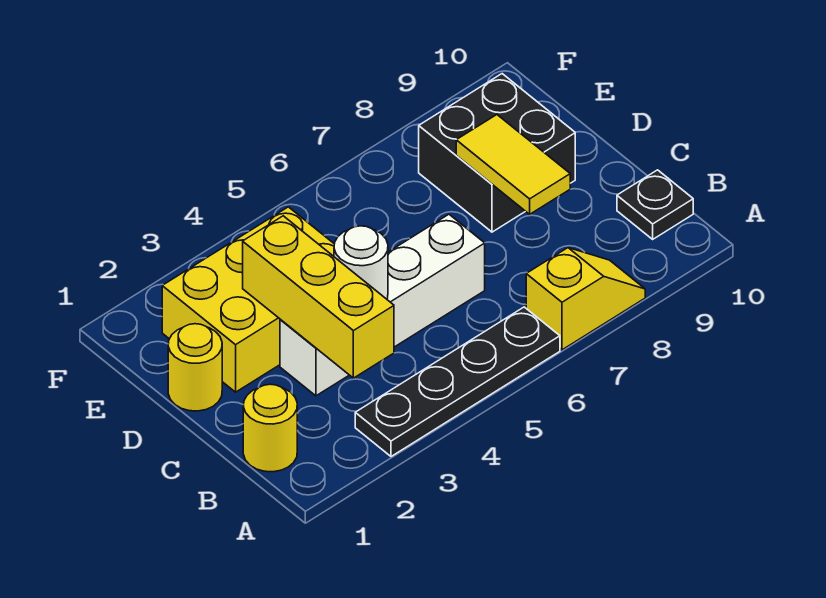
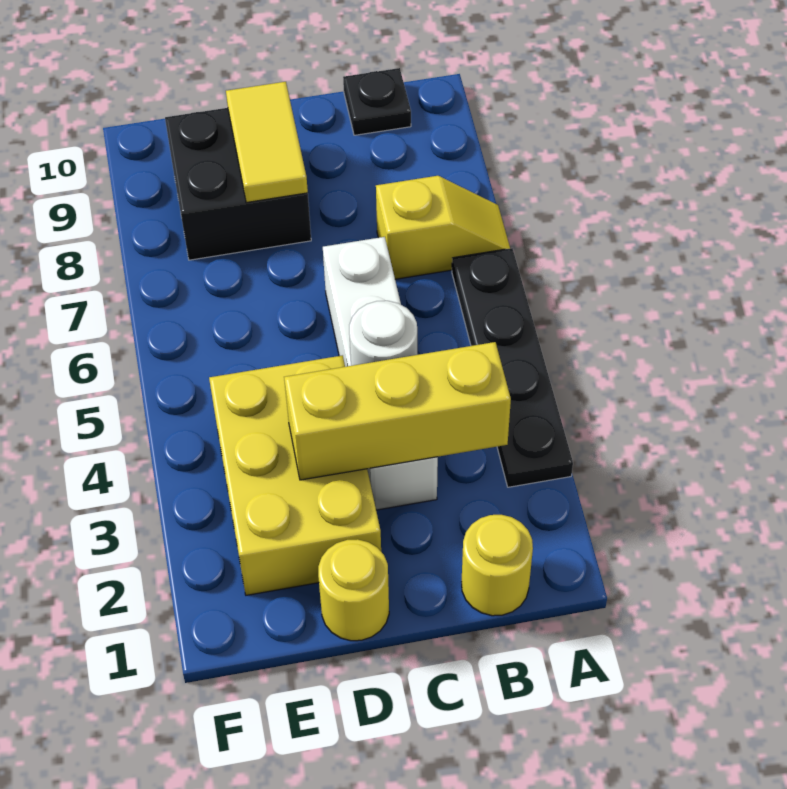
yellow slope A7:A8 level 1 top 7 -> yellow slope A7:B7 level 1 top B
yellow tile C8:D8 level 2 -> yellow tile D8:D9 level 2

